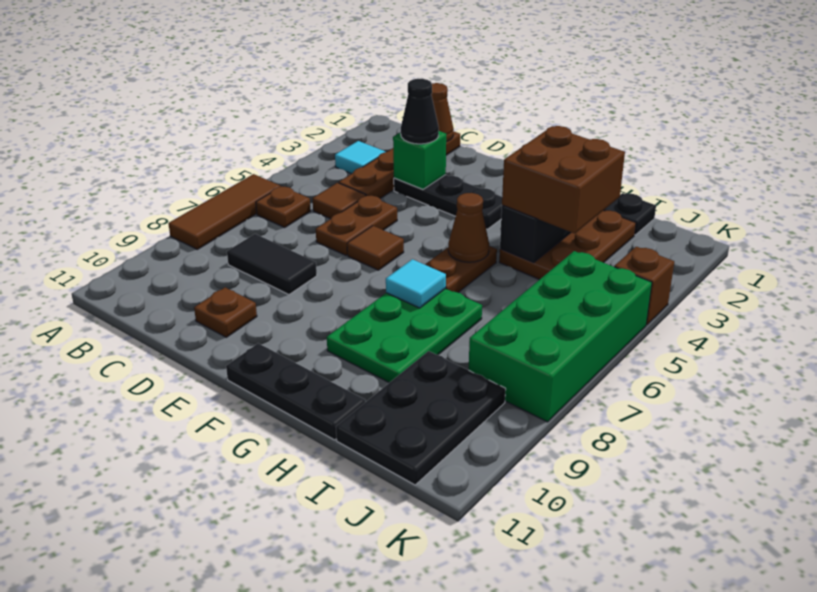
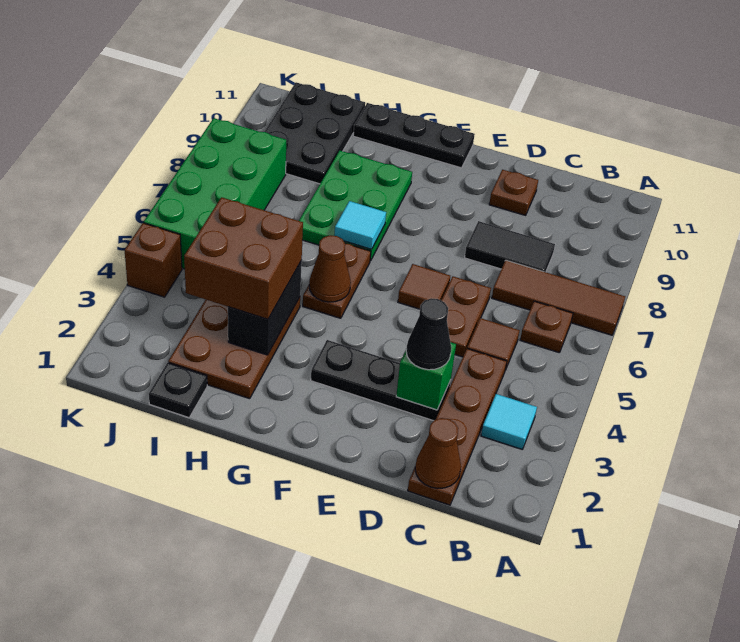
brown tile A6:A8 level 1 -> brown tile A7:C7 level 1

